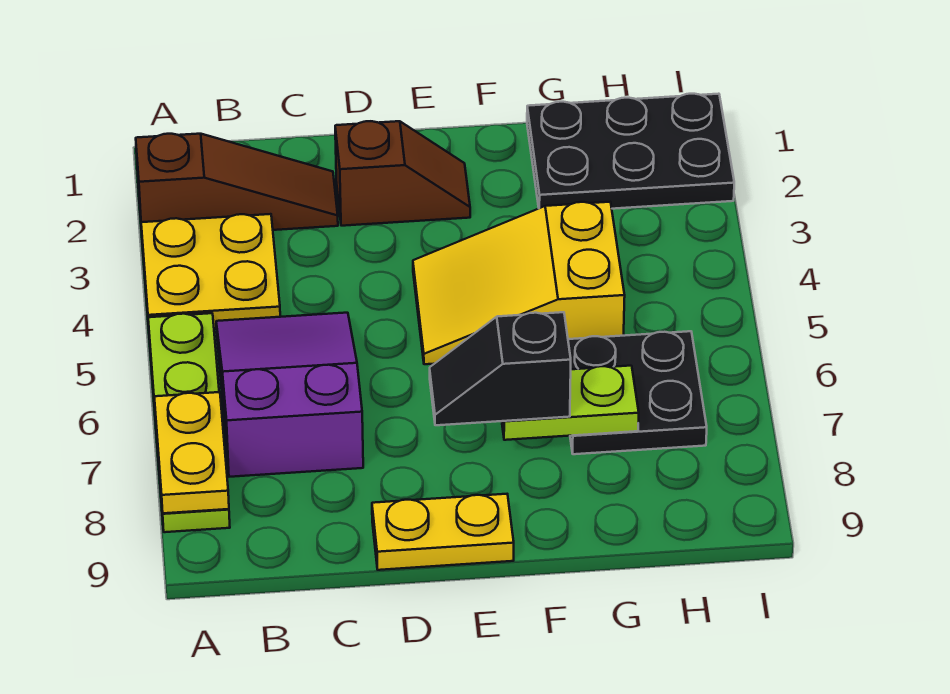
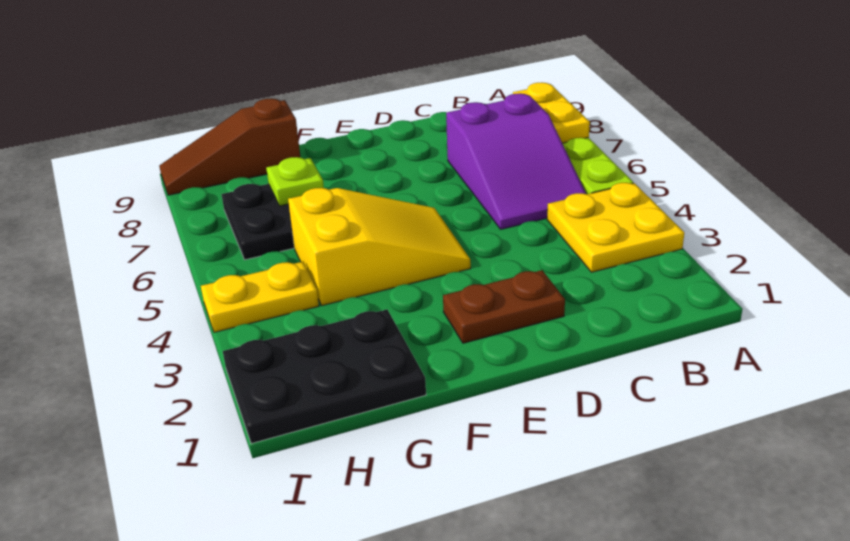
brown slope A2:C2 level 1 top A -> brown slope G9:I9 level 1 top G
brown slope D2:E2 level 1 top D -> brown plate D2:E2 level 1
yellow plate D9:E9 level 1 -> yellow plate H4:I4 level 1
black slope E7:F7 level 3 top F -> none
lime plate F7:G7 level 2 -> lime plate G7 level 2

